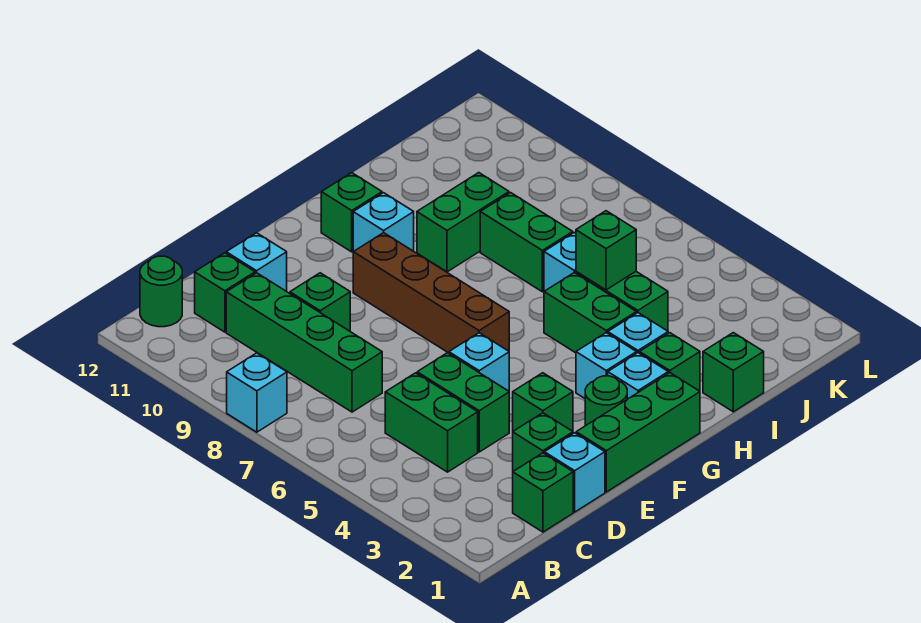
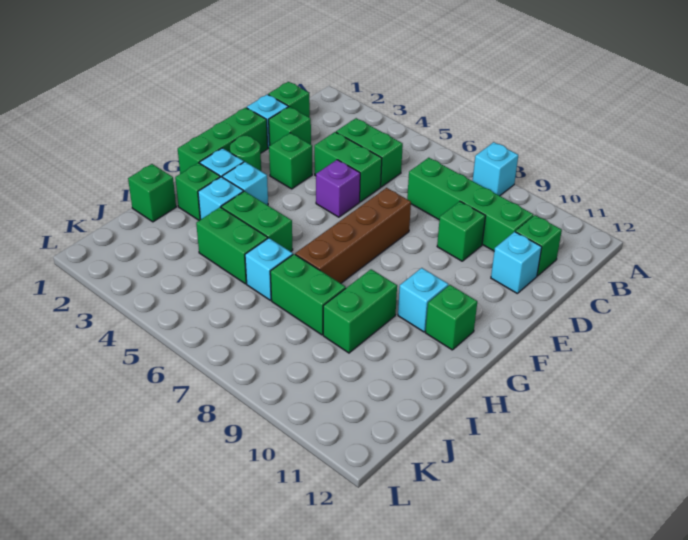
green round brick B12 level 1 -> none
cyan brick E5 level 1 -> purple brick E5 level 1
brown brick F6:F9 level 1 -> brown brick E7:H7 level 1
green brick I5 level 2 -> none

